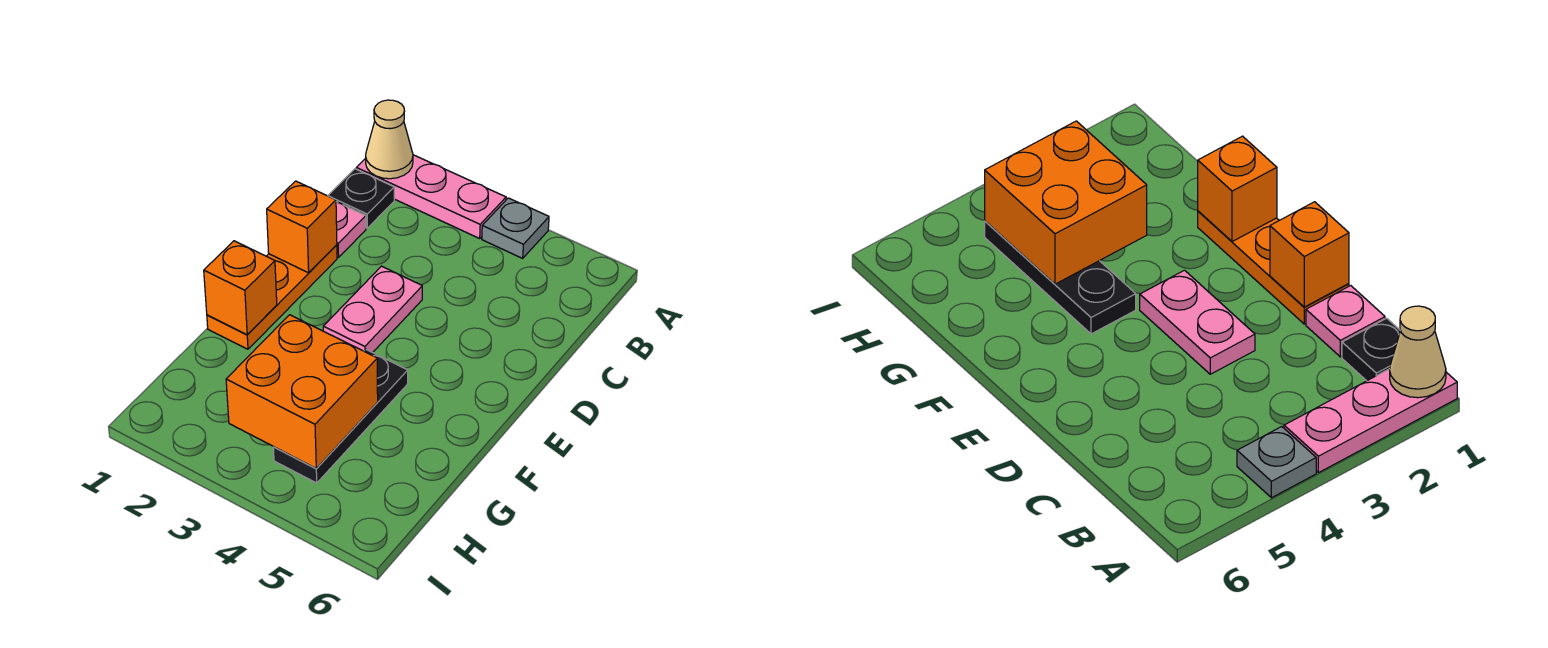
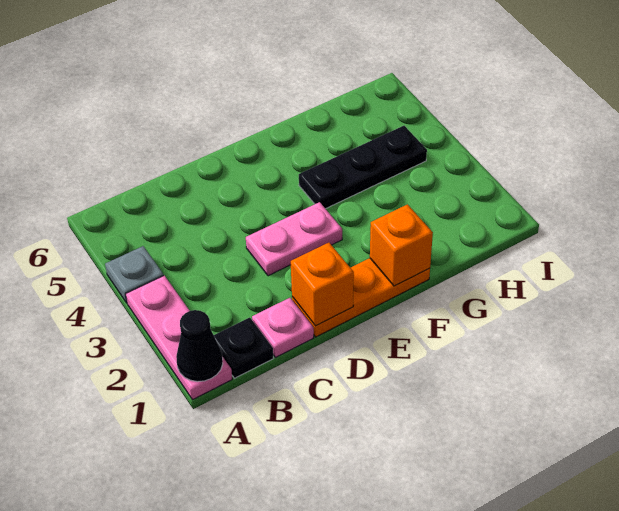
tan cone A1 level 2 -> black cone A1 level 2
orange brick G3:H4 level 2 -> none

